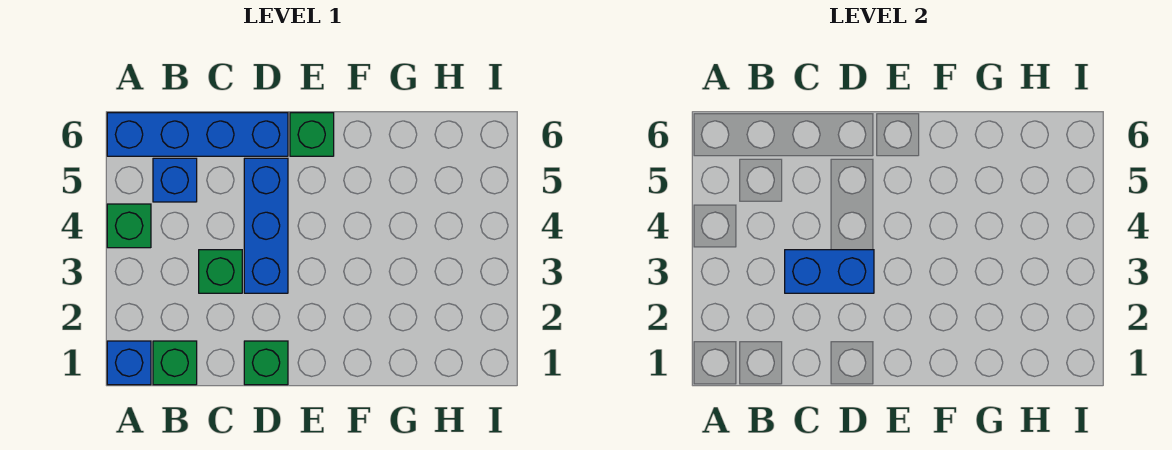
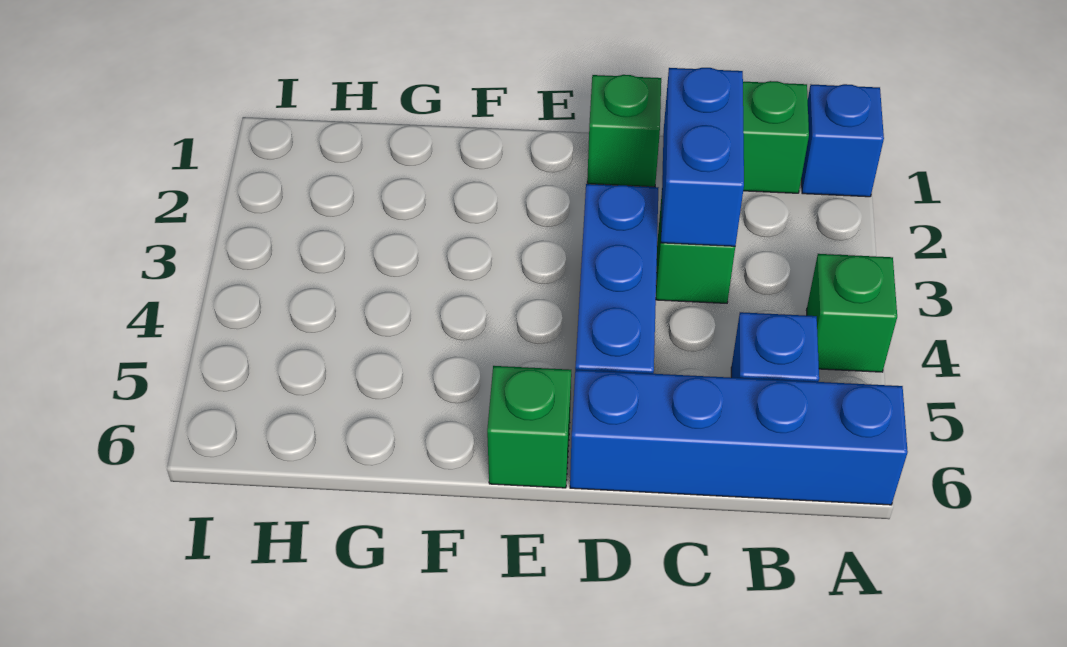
blue brick C3:D3 level 2 -> blue brick C2:C3 level 2

